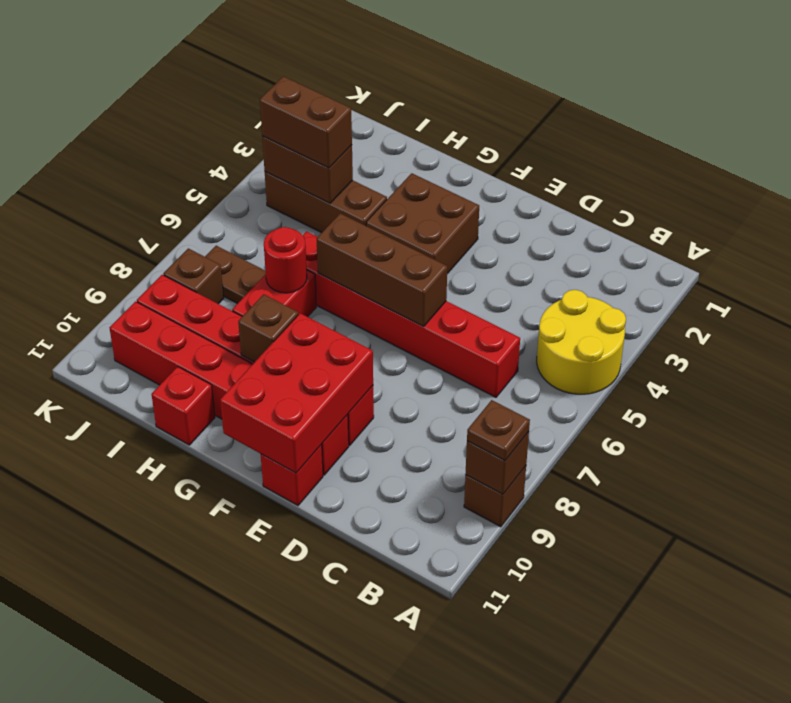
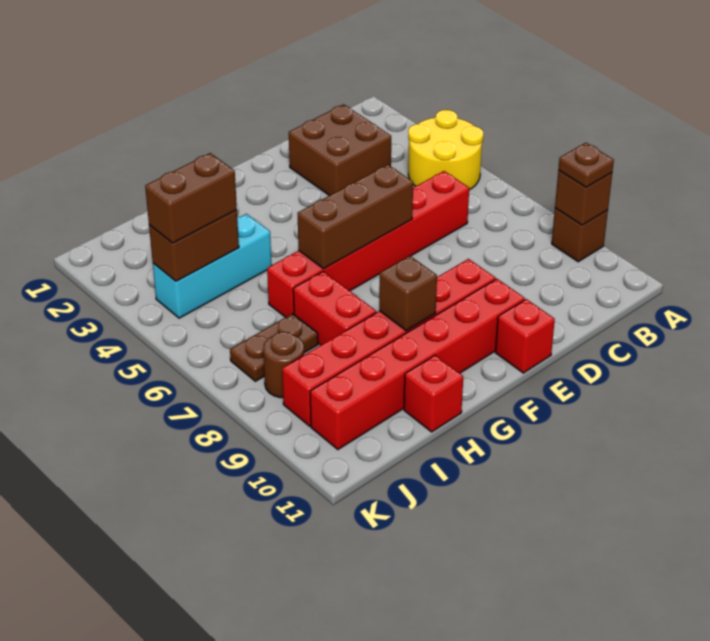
red brick E9:F11 level 2 -> none
brown brick F3:G4 level 1 -> brown brick C2:D3 level 1
brown brick H4:J4 level 1 -> cyan brick H4:J4 level 1
red round brick H7 level 2 -> none
brown brick J8 level 1 -> brown round brick J8 level 1

